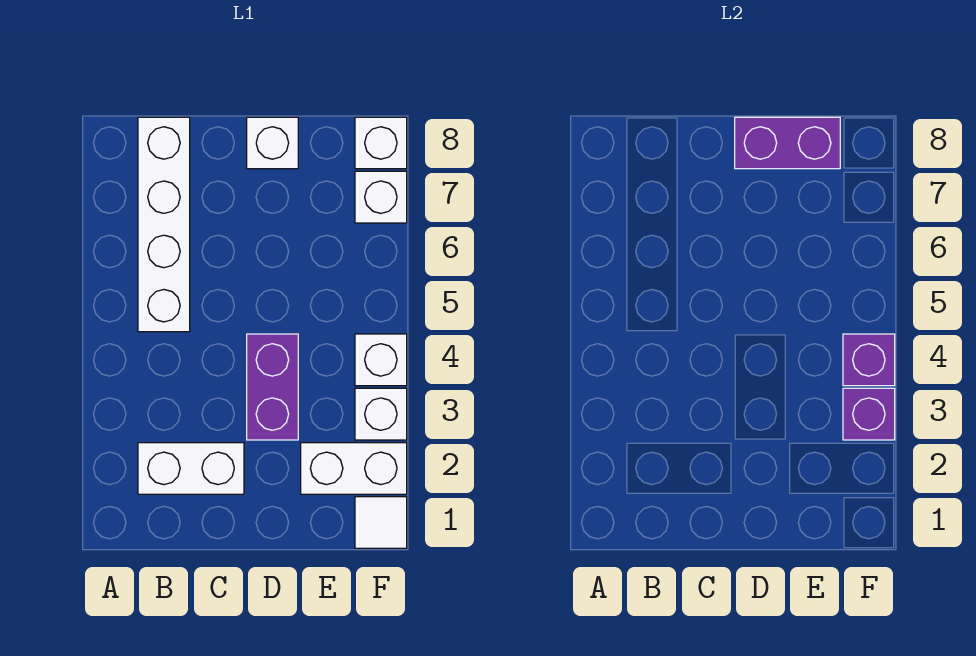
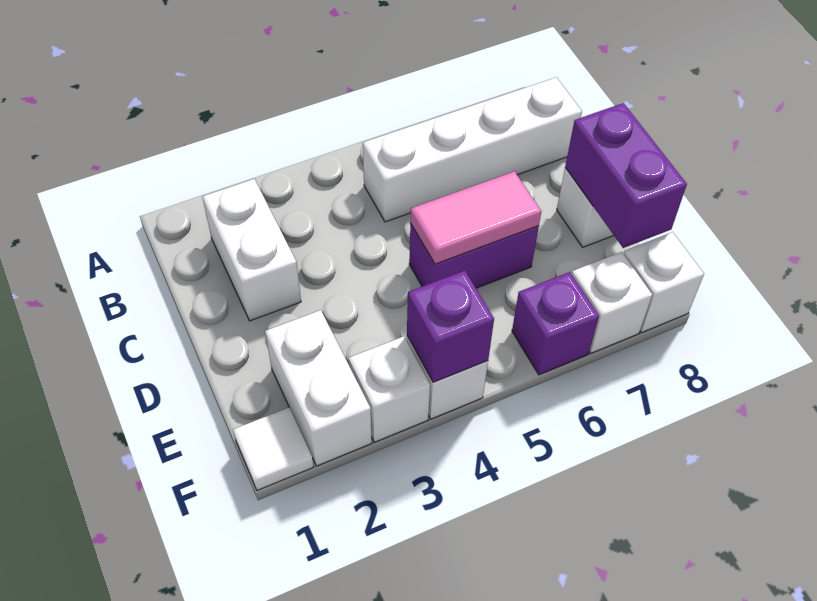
purple brick D3:D4 level 1 -> purple brick D5:D6 level 1
none -> pink tile D5:D6 level 2
purple brick F3 level 2 -> purple brick F6 level 1

